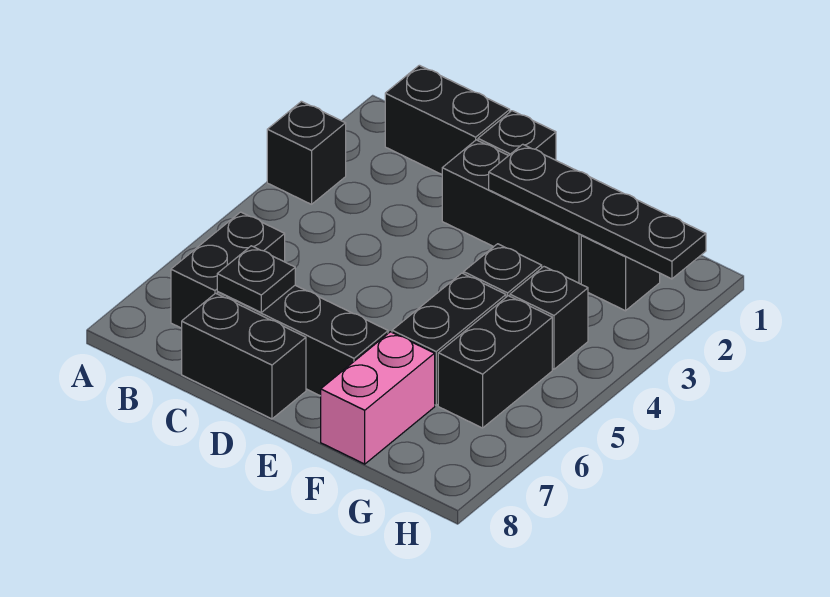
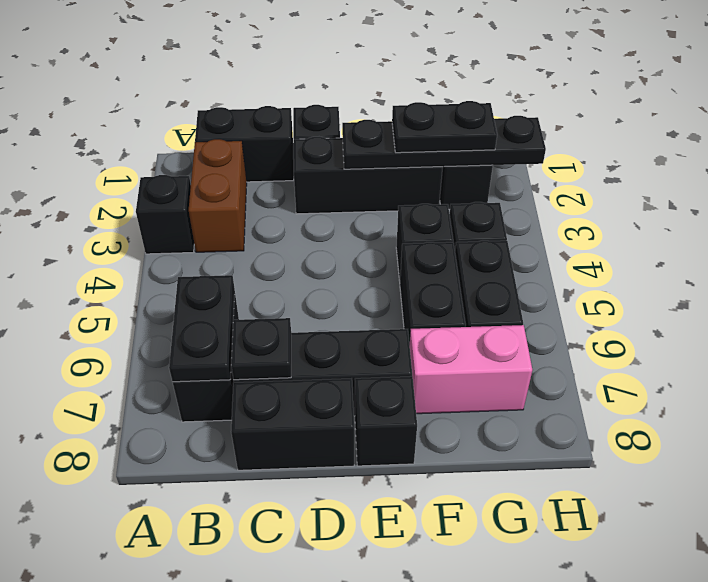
none -> brown brick B2:B3 level 1
none -> black plate B6:B7 level 2
none -> black brick E8 level 1
none -> black plate F2:G2 level 3
pink brick F7:F8 level 1 -> pink brick F7:G7 level 1

